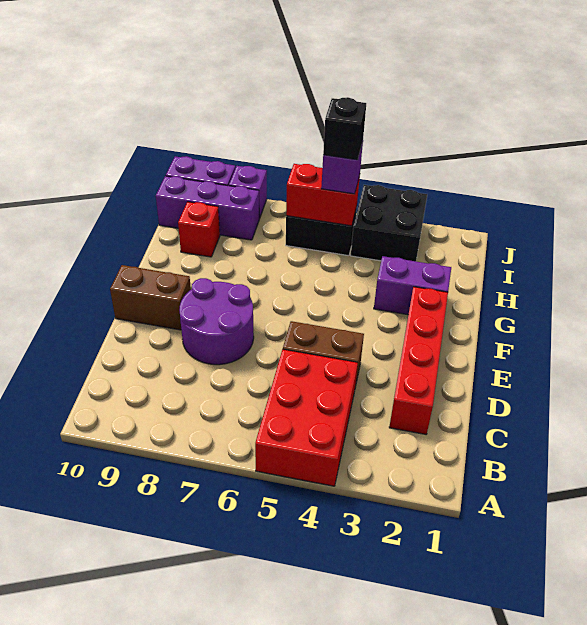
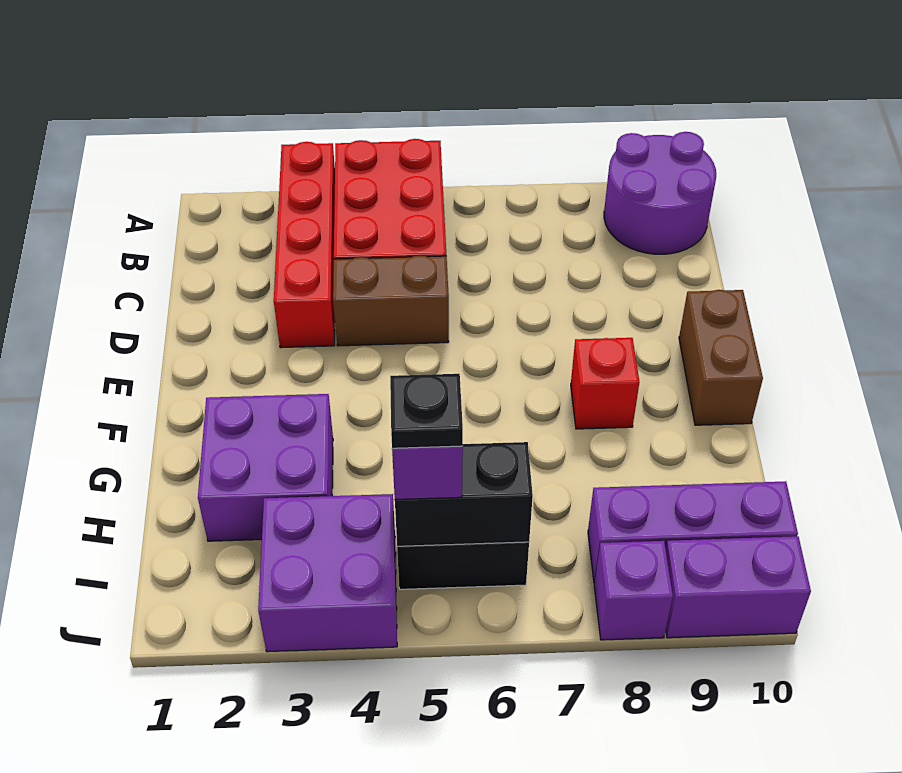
red brick C2:F2 level 1 -> red brick A3:D3 level 1
purple round brick D7:E8 level 1 -> purple round brick A9:B10 level 1
brown brick E9:E10 level 1 -> brown brick E10:F10 level 1
purple brick G2:G3 level 1 -> purple brick G2:H3 level 1
red brick H9 level 1 -> red brick F8 level 1
black brick I3:J4 level 1 -> purple brick I3:J4 level 1
red brick I5:I6 level 2 -> black brick I5:I6 level 2
black brick I5 level 4 -> black plate I5 level 4

